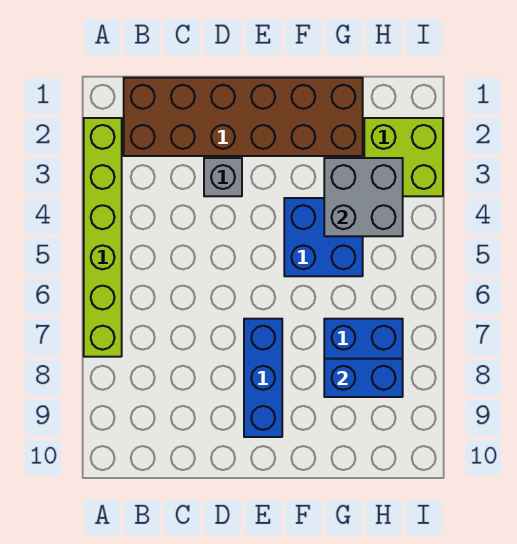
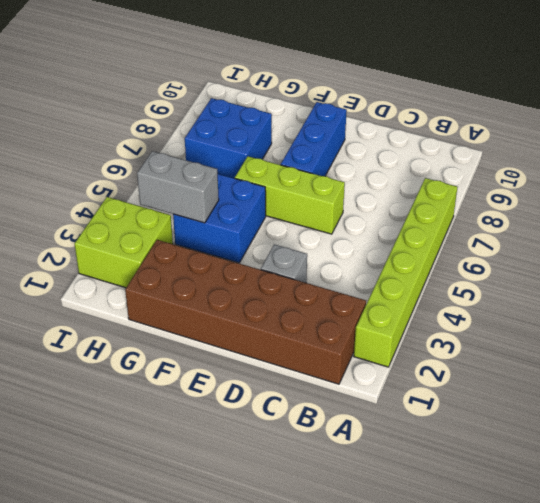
none -> lime brick D6:F6 level 1
grey brick G3:H4 level 2 -> grey brick G4:H4 level 2
blue brick G8:H8 level 2 -> none

